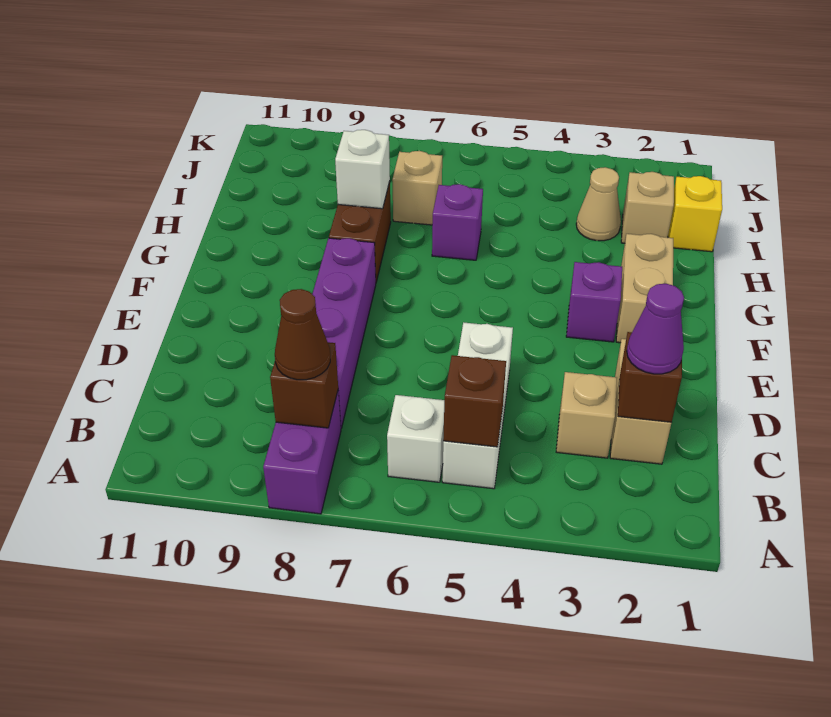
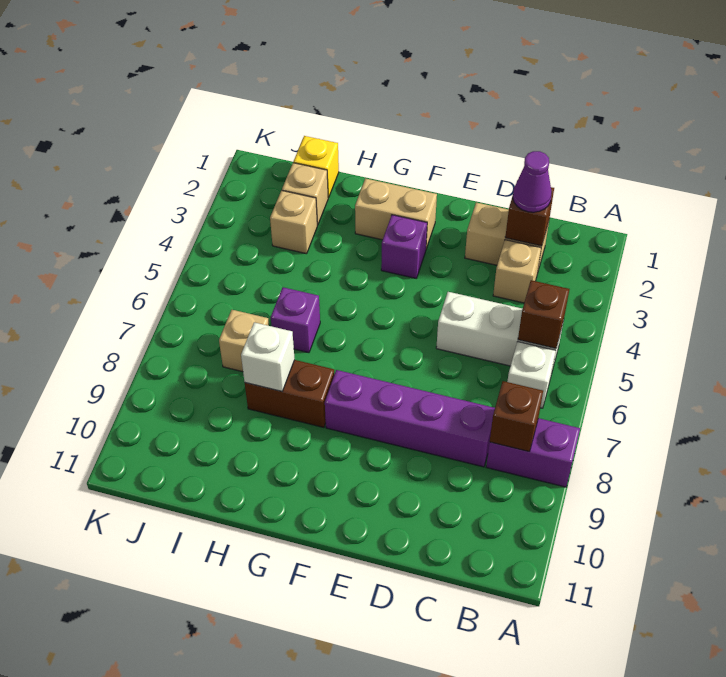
brown cone B8 level 3 -> none
tan cone I3 level 1 -> tan brick I3 level 1

